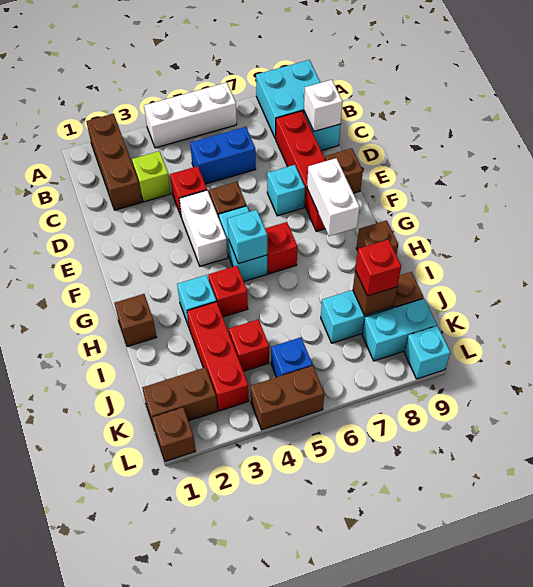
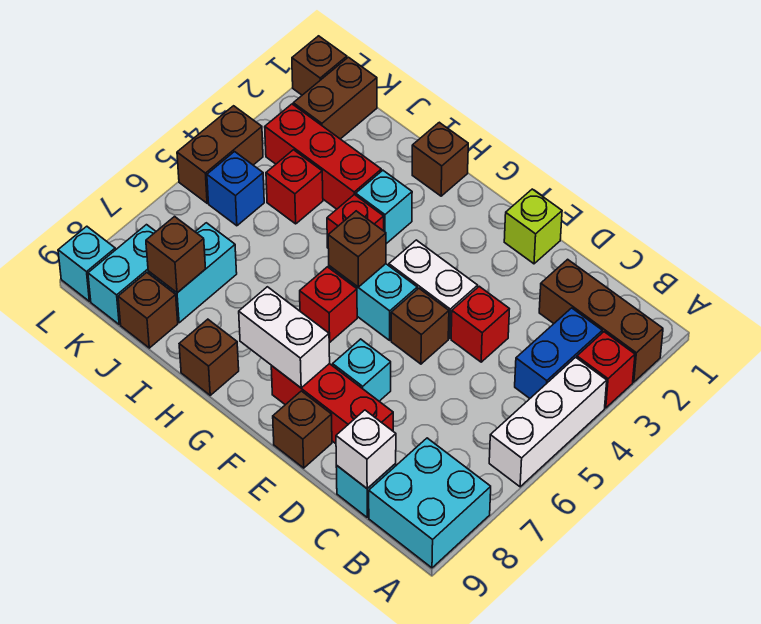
lime brick C3 level 1 -> lime brick E1 level 1
blue brick C5:C6 level 1 -> blue brick B3:B4 level 1
red brick C8:F8 level 1 -> red brick D8:F8 level 1
cyan brick G5 level 2 -> brown brick G5 level 2
red brick J8 level 3 -> red brick A3 level 1

